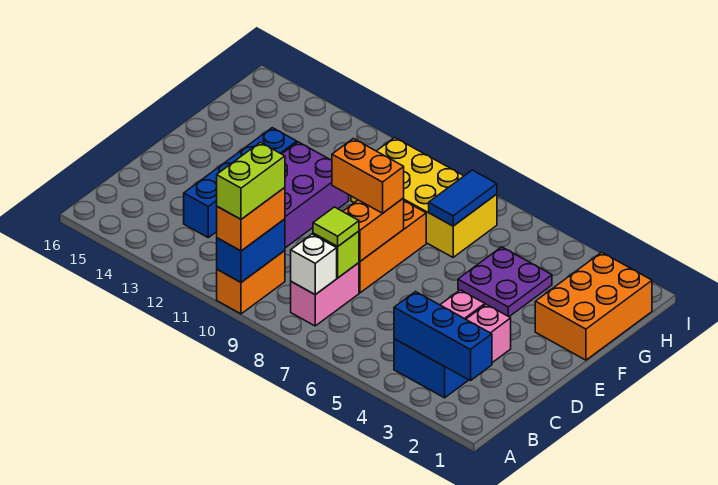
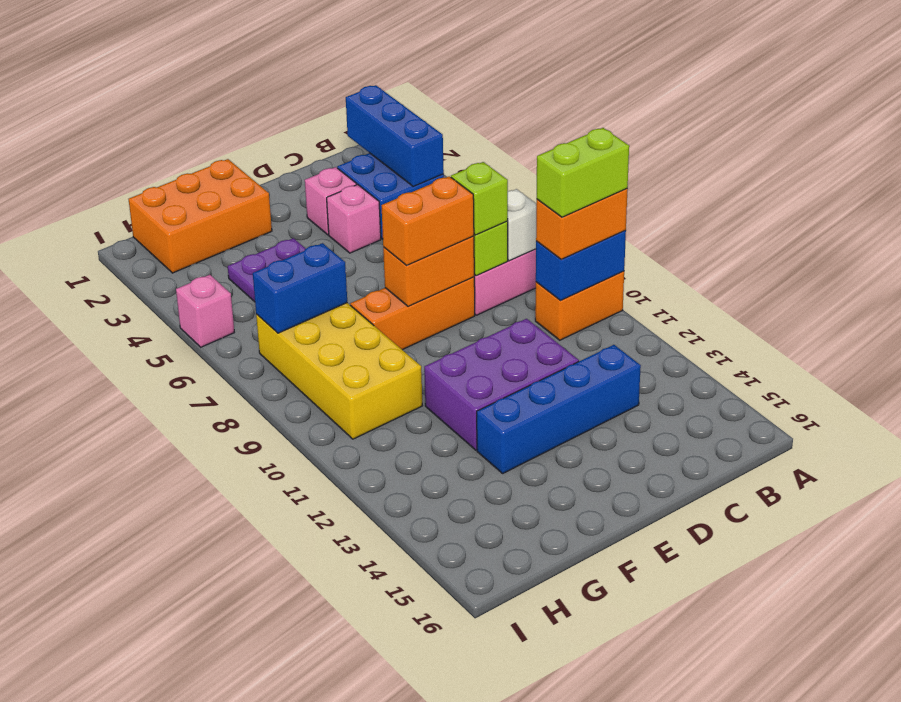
lime tile C8 level 3 -> lime brick C8 level 3
orange brick E8:E9 level 3 -> orange brick D8:E8 level 3
blue tile G7:H7 level 2 -> blue brick G7:H7 level 2
none -> pink brick I5 level 1

